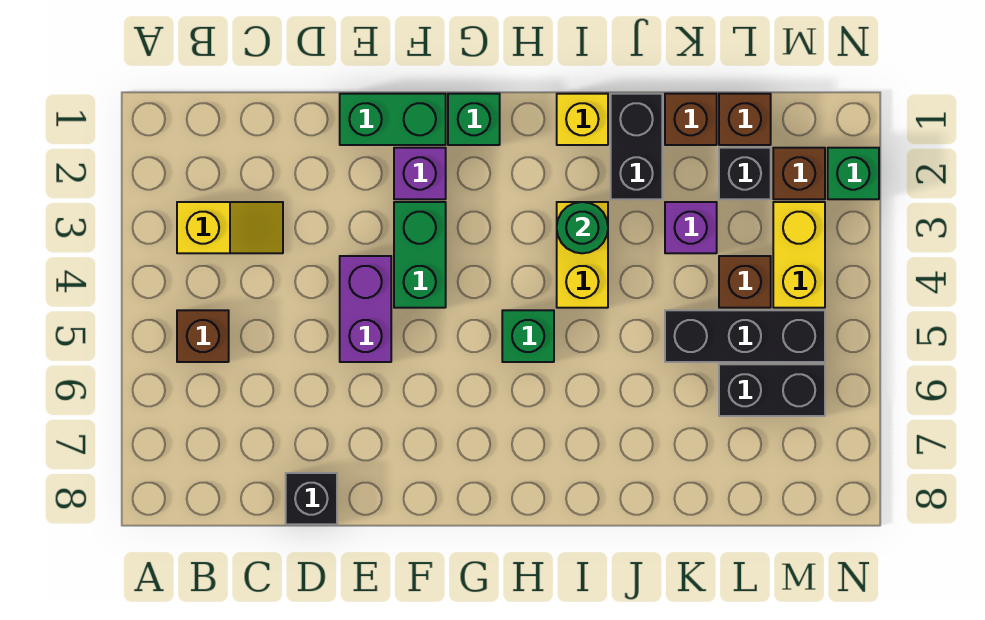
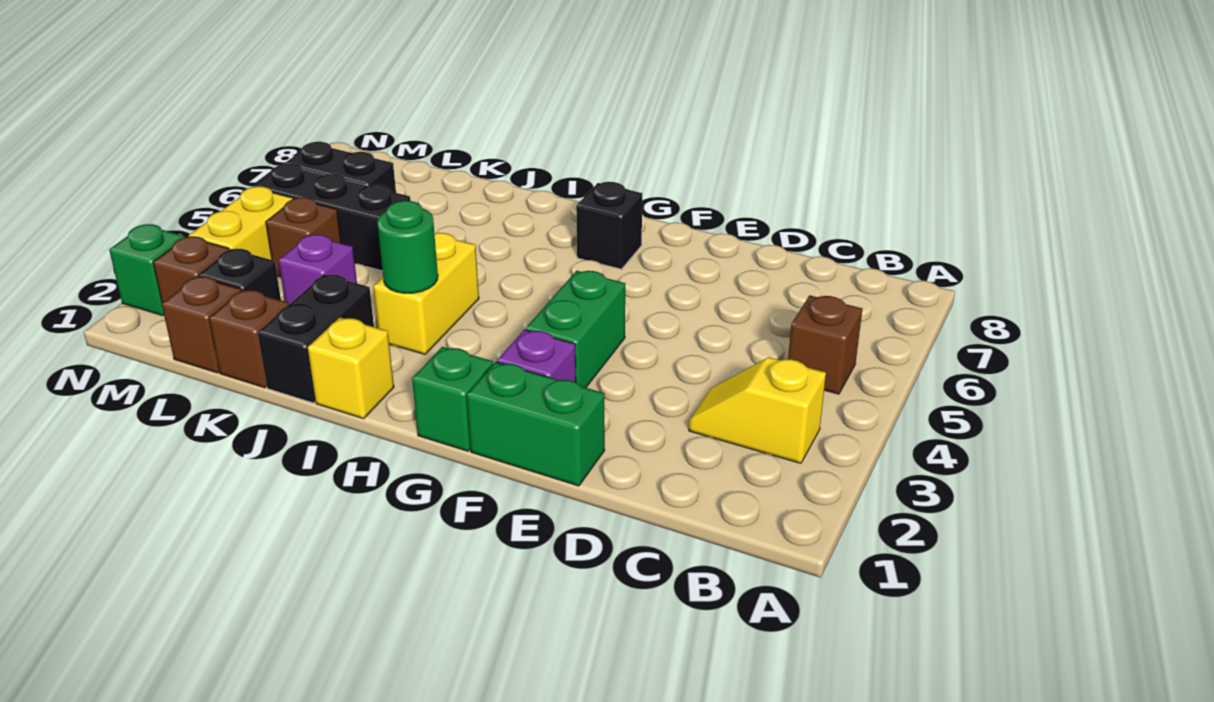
black brick D8 level 1 -> black brick G7 level 1
purple brick E4:E5 level 1 -> none
green brick H5 level 1 -> none

